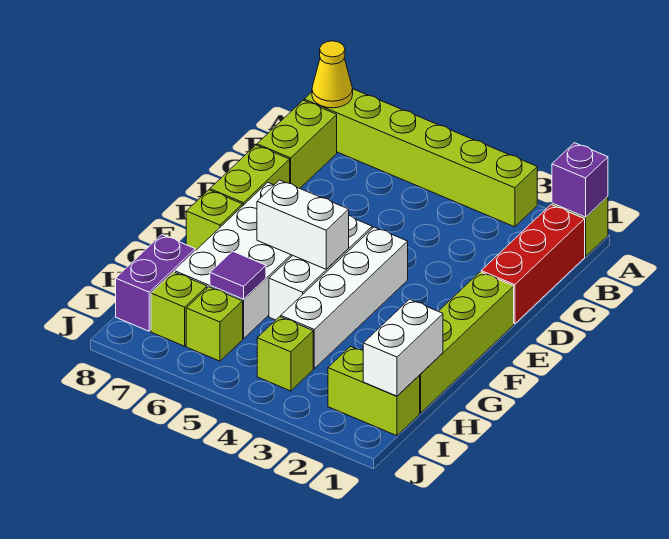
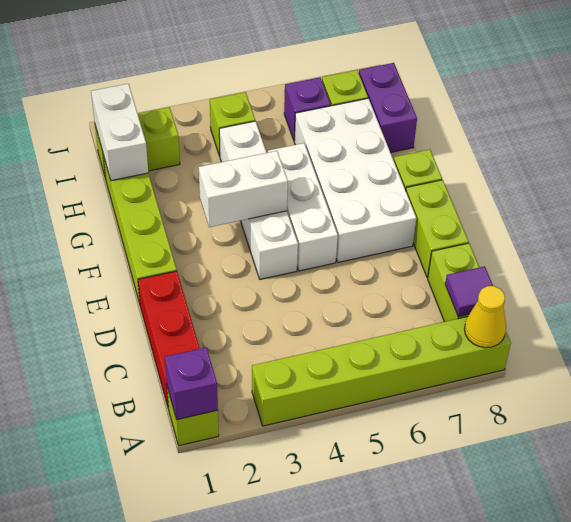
white brick F5:F6 level 2 -> white brick F3:F4 level 2
purple tile H6 level 2 -> purple tile B8 level 2
lime brick I6 level 1 -> purple brick I6 level 1

